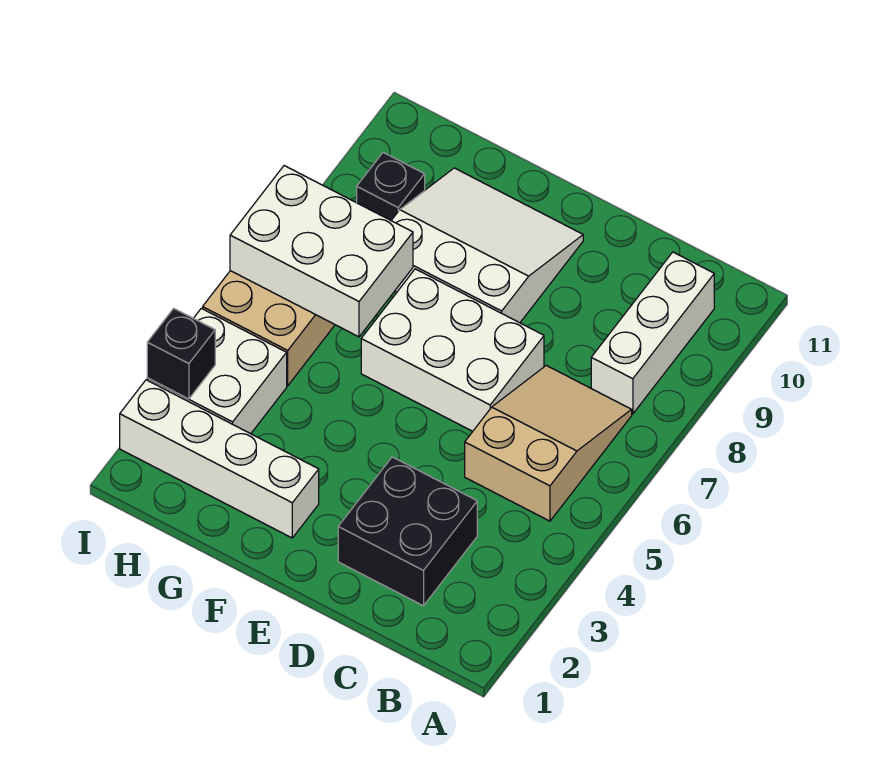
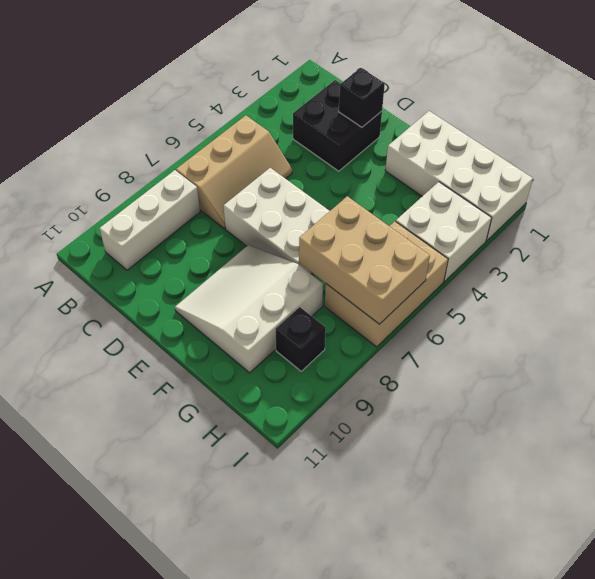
tan slope B5:C7 level 1 top 5 -> tan slope B5:C7 level 1 top B
white slope E8:G10 level 1 top 8 -> white slope E8:G10 level 1 top G
white brick F2:I2 level 1 -> white brick F1:I2 level 1
white brick G6:I7 level 2 -> tan brick G6:I7 level 2
black brick I3 level 2 -> black brick D2 level 2

